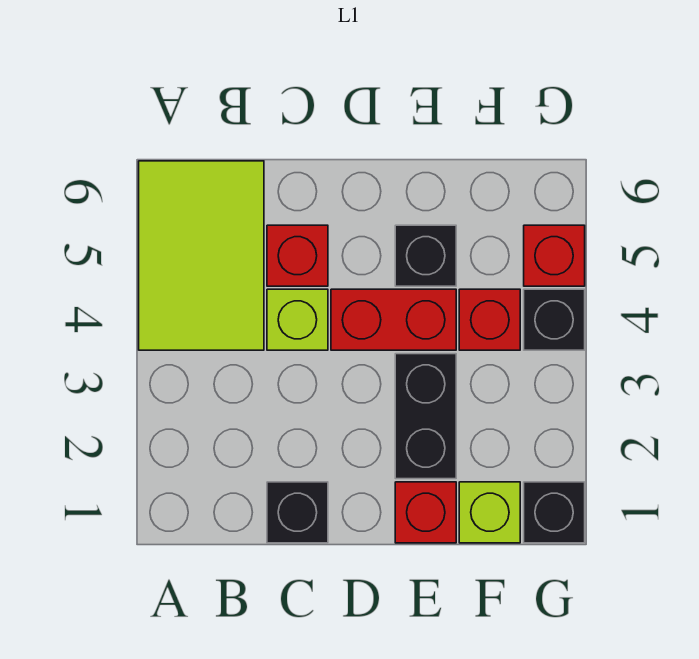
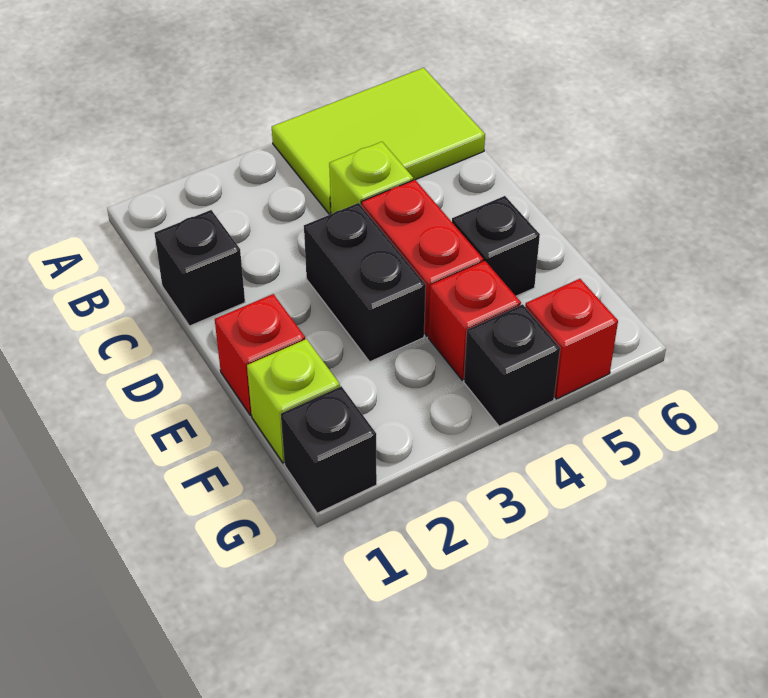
red brick C5 level 1 -> none
black brick E2:E3 level 1 -> black brick D3:E3 level 1

